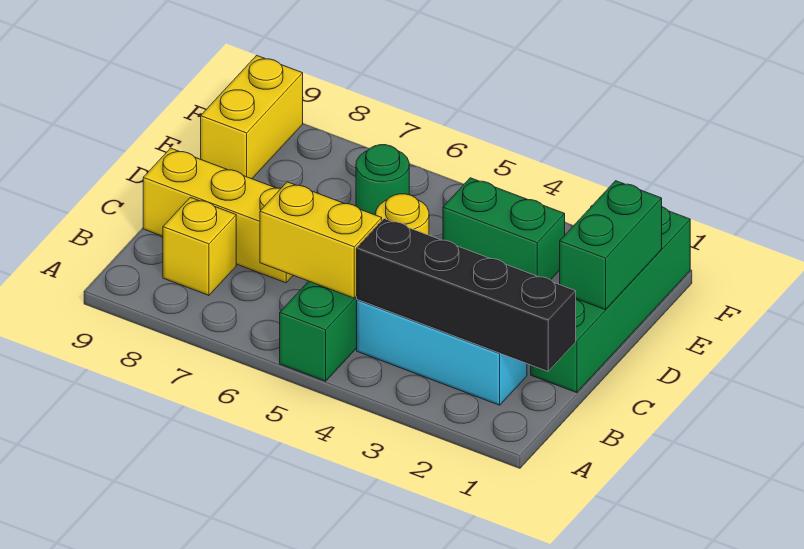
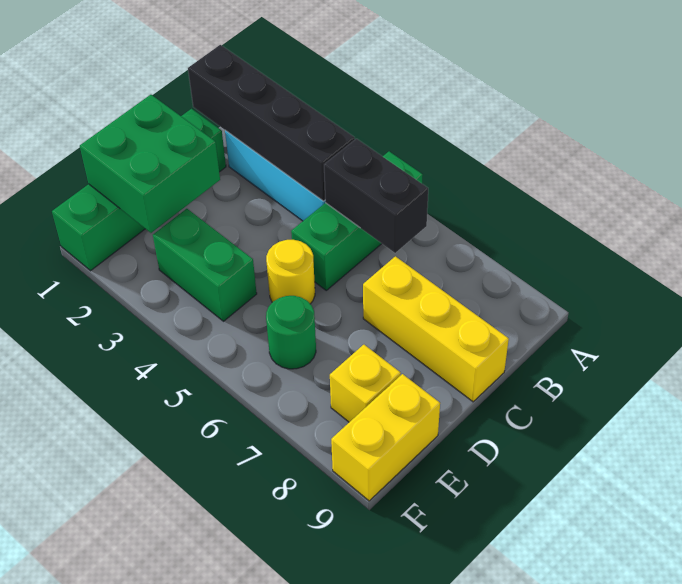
yellow brick B5:B6 level 2 -> black brick B5:B6 level 2
yellow brick B8 level 1 -> yellow brick E8 level 1
green brick D1:E1 level 2 -> green brick D1:E2 level 2

